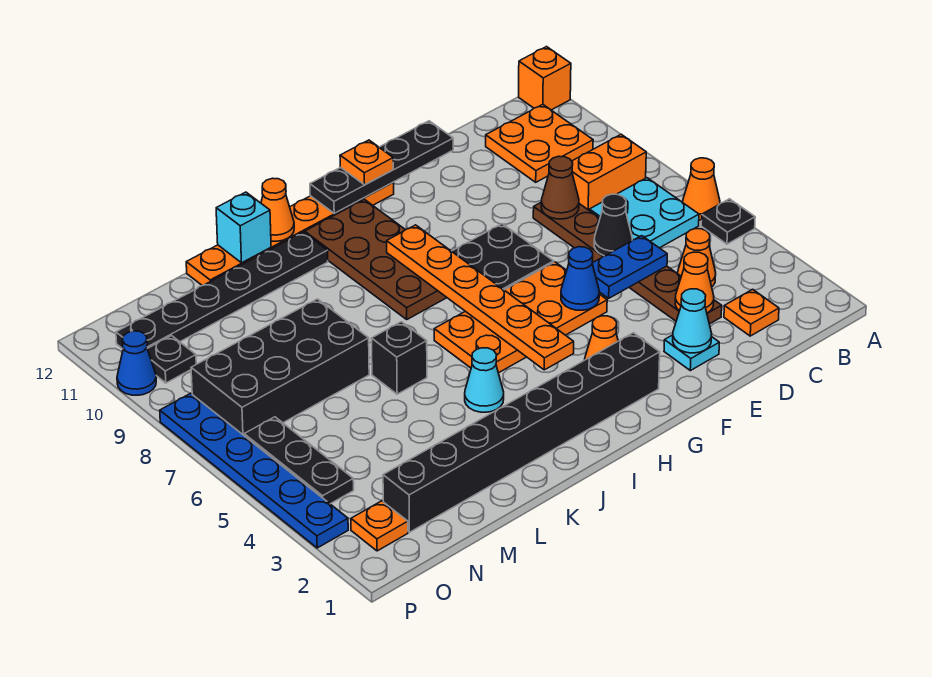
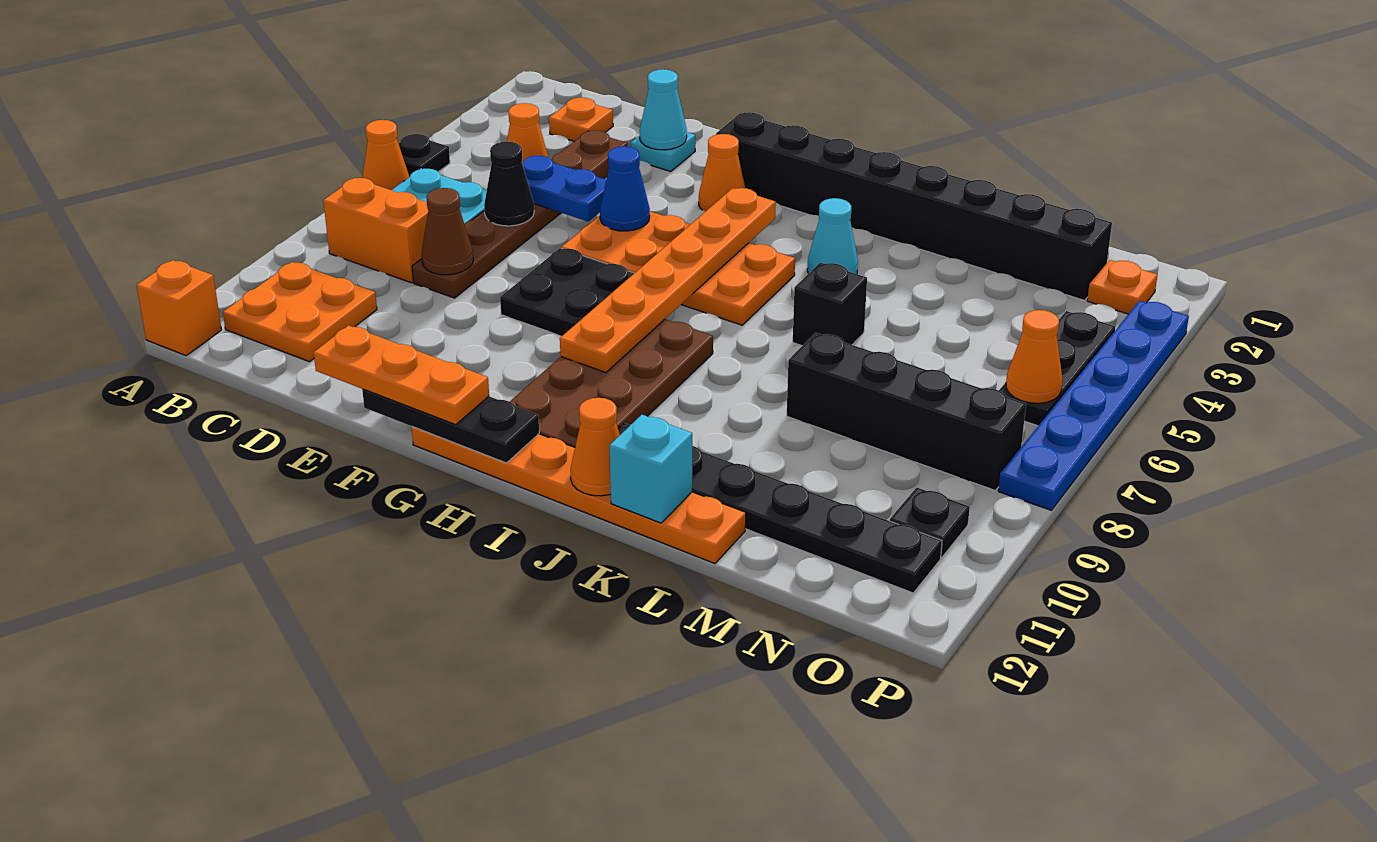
orange cone D3 level 2 -> orange cone O6 level 2
black plate E12:H12 level 2 -> black plate F12:H12 level 2
orange plate G12 level 3 -> orange plate E12:G12 level 3
black brick L7:O8 level 1 -> black brick L8:O8 level 1
blue cone P10 level 1 -> none

